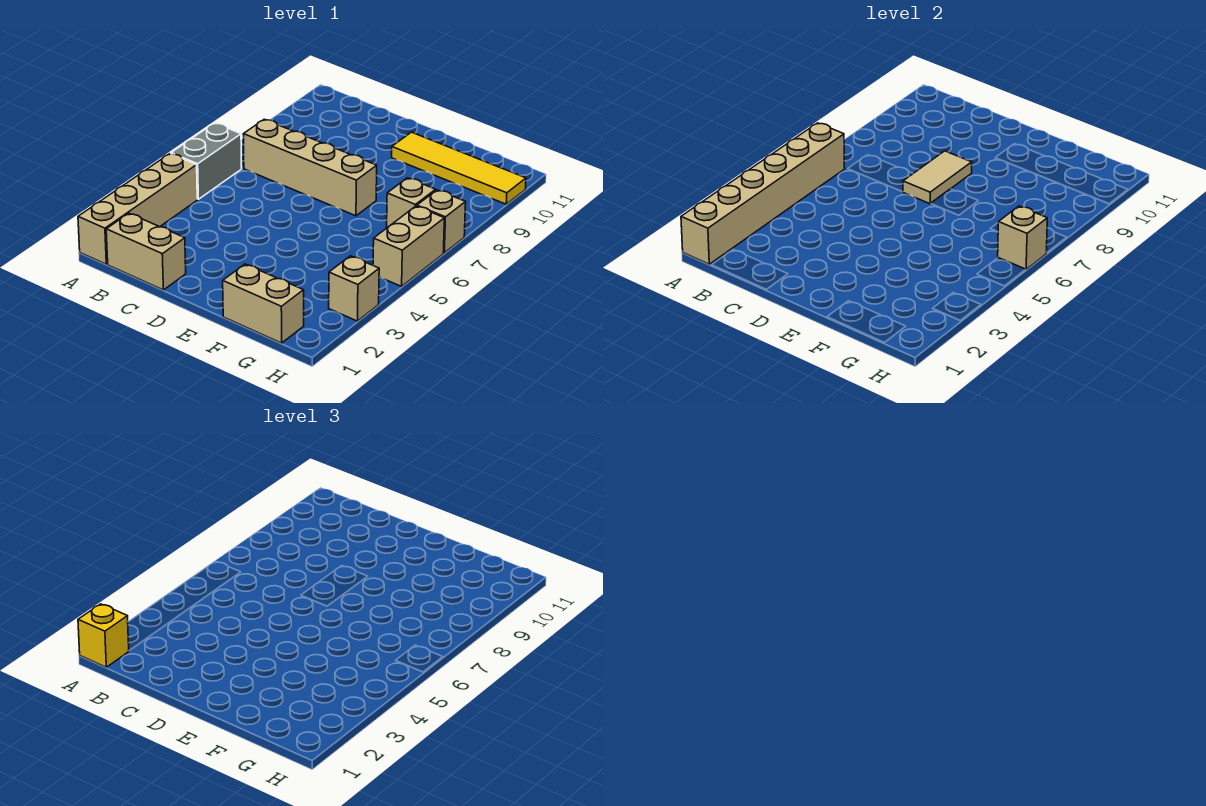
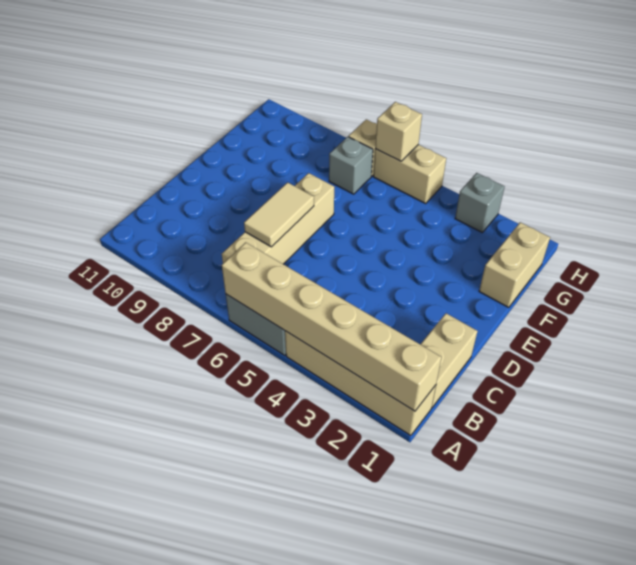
yellow brick A1 level 3 -> none
tan tile D7:D8 level 2 -> tan tile C7:D7 level 2
yellow tile E10:H10 level 1 -> none
tan brick G7 level 1 -> grey brick G7 level 1
tan brick H3 level 1 -> grey brick H3 level 1

